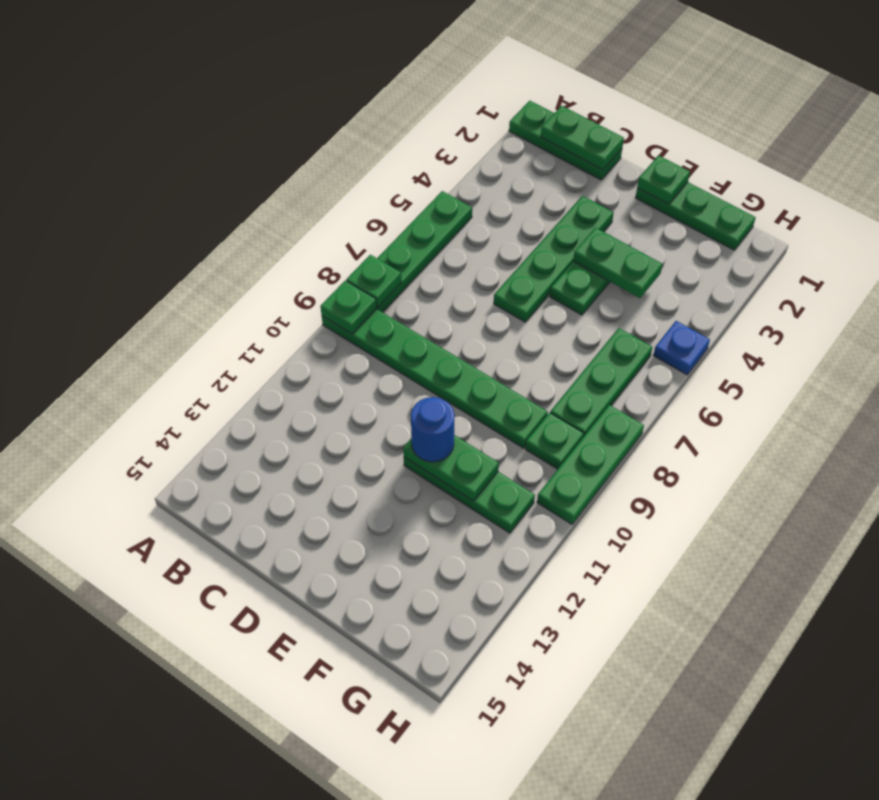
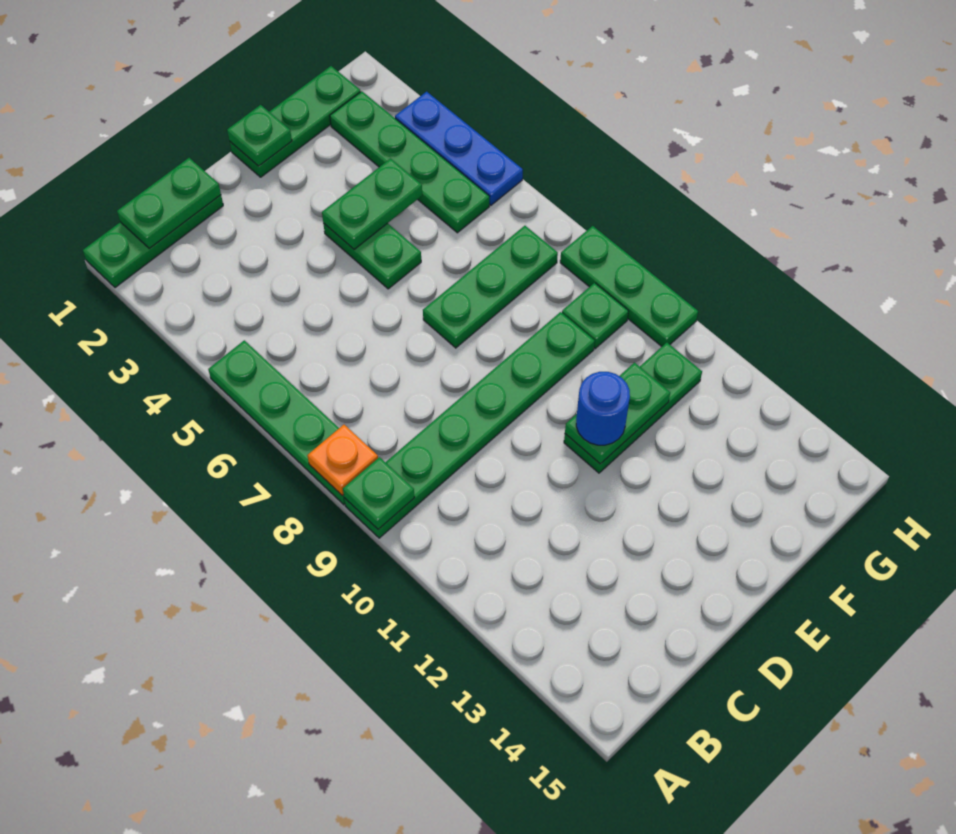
green plate A8 level 2 -> orange plate A8 level 2
green plate D3:D6 level 1 -> green plate G2:G5 level 1
green plate G6:G8 level 1 -> green plate E7:G7 level 1
blue plate H5 level 1 -> blue plate H3:H5 level 1

